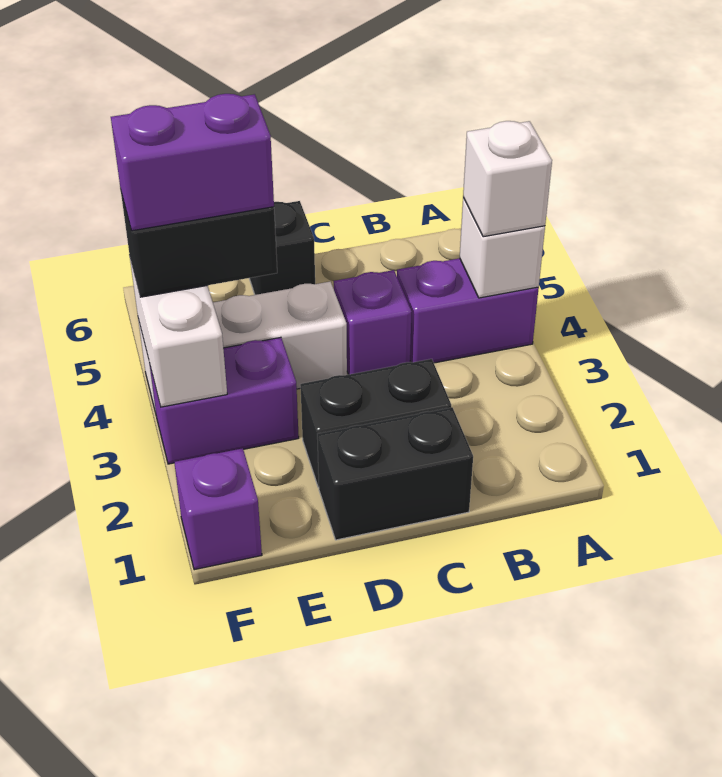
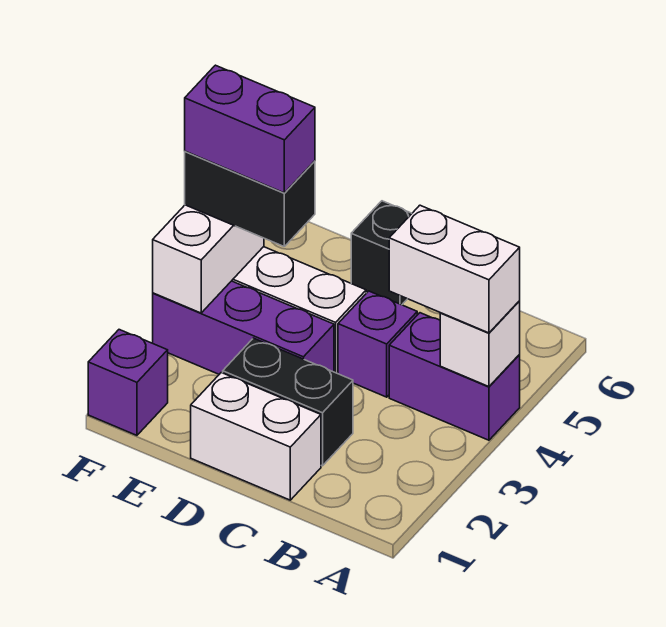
white brick A4 level 3 -> white brick A4:B4 level 3
black brick C1:D1 level 1 -> white brick C1:D1 level 1
purple brick E3:F3 level 1 -> purple brick D3:F3 level 1

